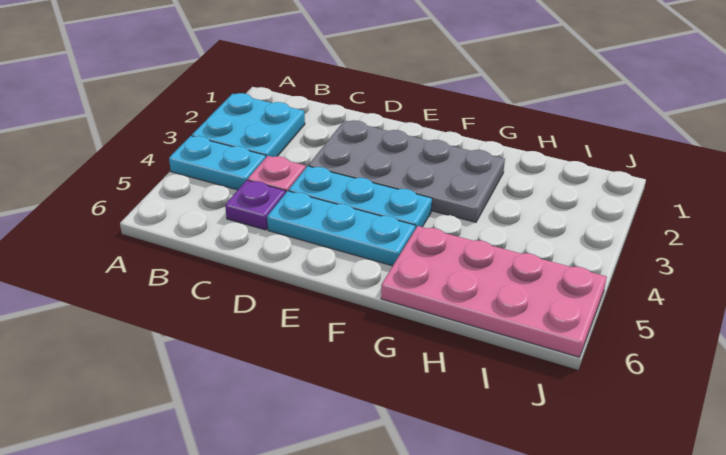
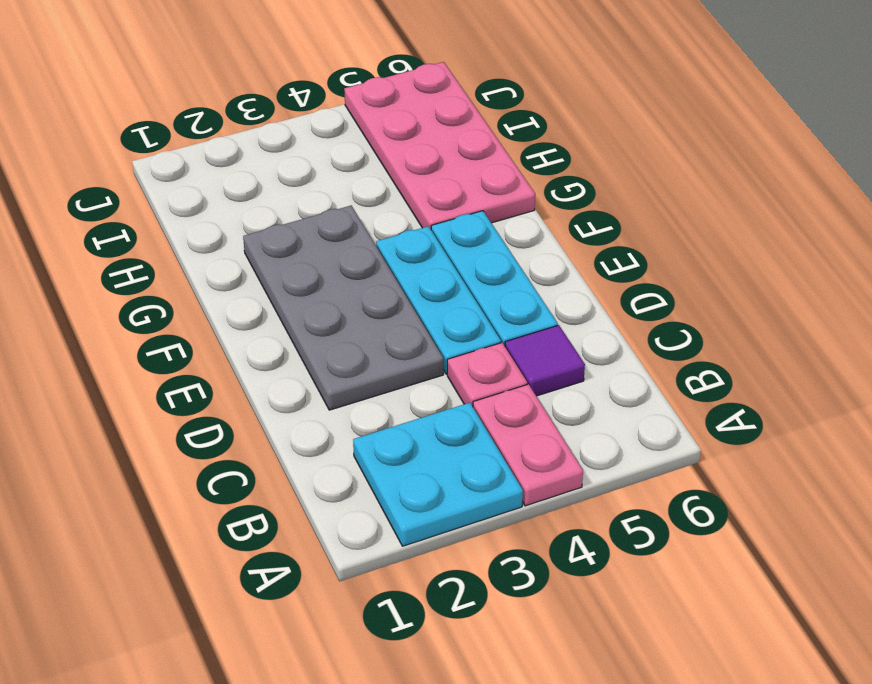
cyan plate A4:B4 level 1 -> pink plate A4:B4 level 1
purple plate C5 level 1 -> purple tile C5 level 1

